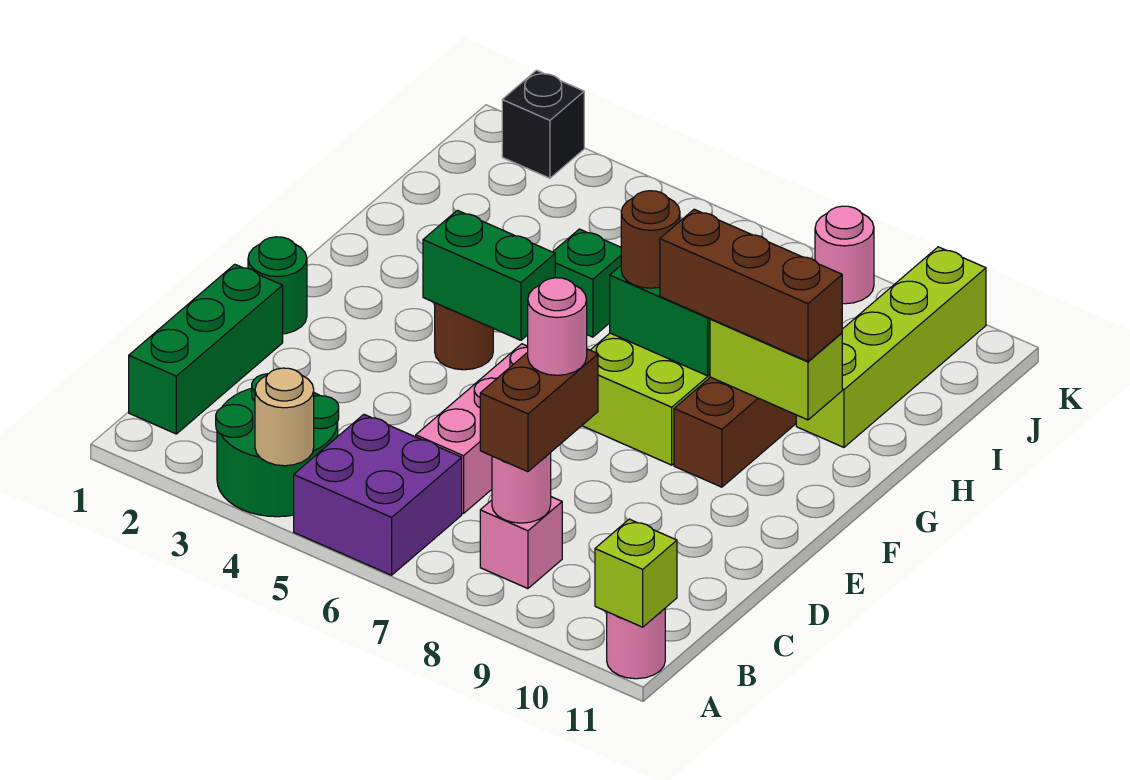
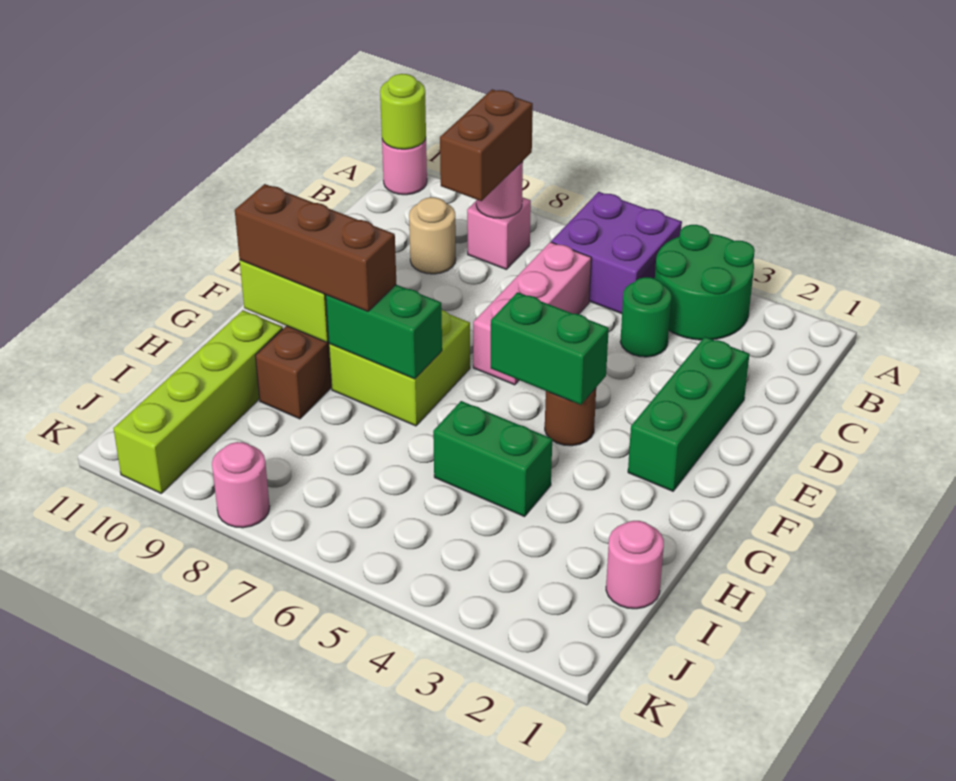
tan round brick A4 level 2 -> tan round brick C9 level 1
lime brick A11 level 2 -> lime round brick A11 level 2
green brick B1:D1 level 1 -> green brick D2:F2 level 1
pink round brick C8 level 4 -> pink round brick I1 level 1
green round brick E1 level 1 -> green round brick C4 level 1
brown round brick G7 level 3 -> none
green brick H5 level 1 -> green brick H4:H5 level 1
black brick K2 level 1 -> none

